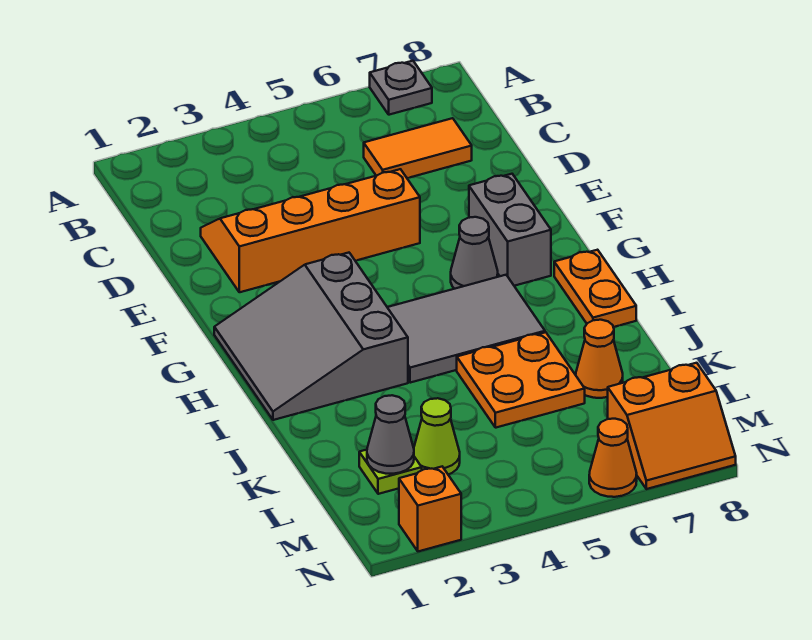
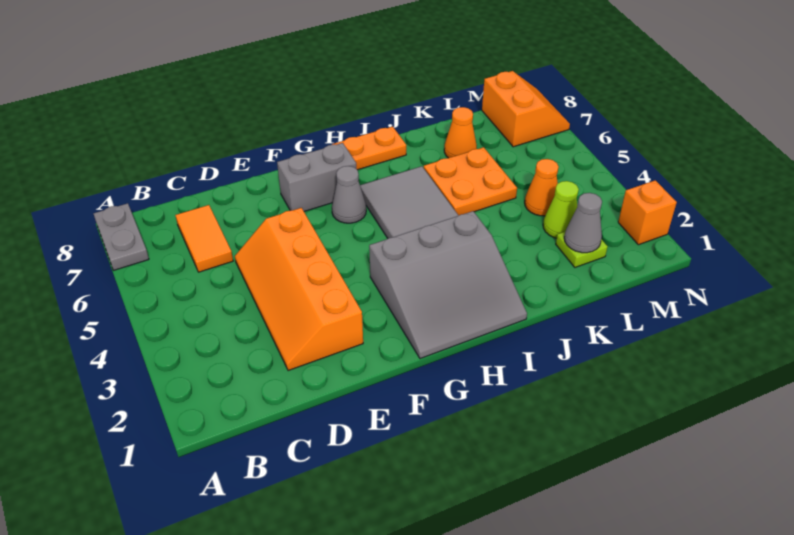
grey plate A7 level 1 -> grey plate A7:A8 level 1
orange cone N6 level 1 -> orange cone L4 level 1

